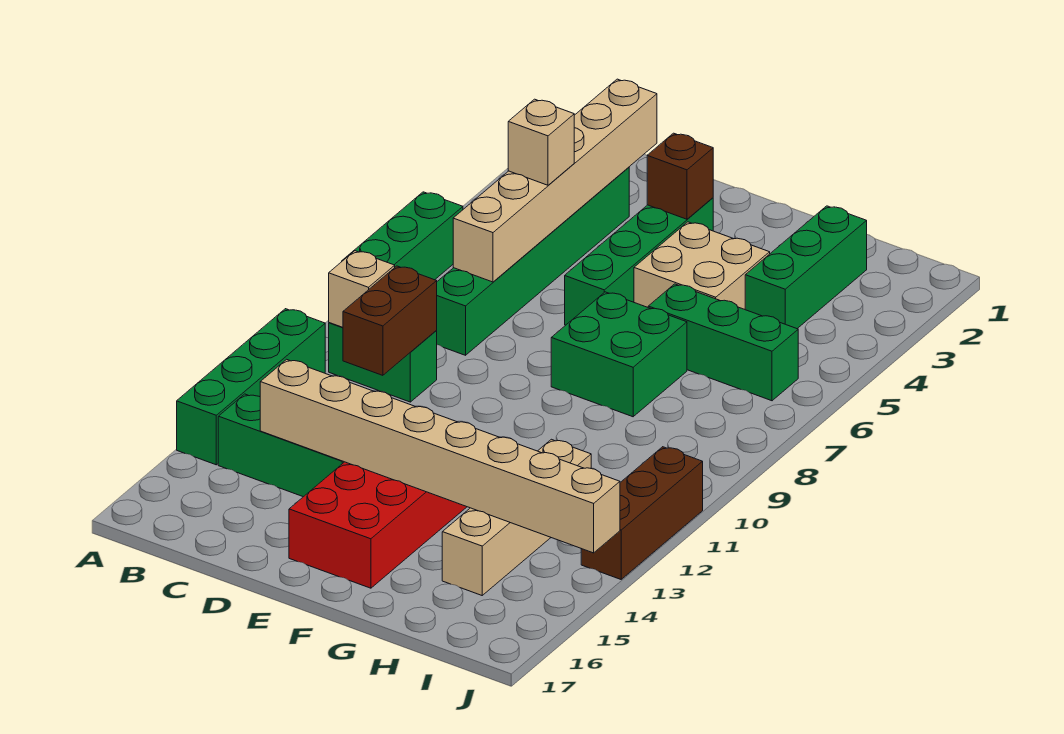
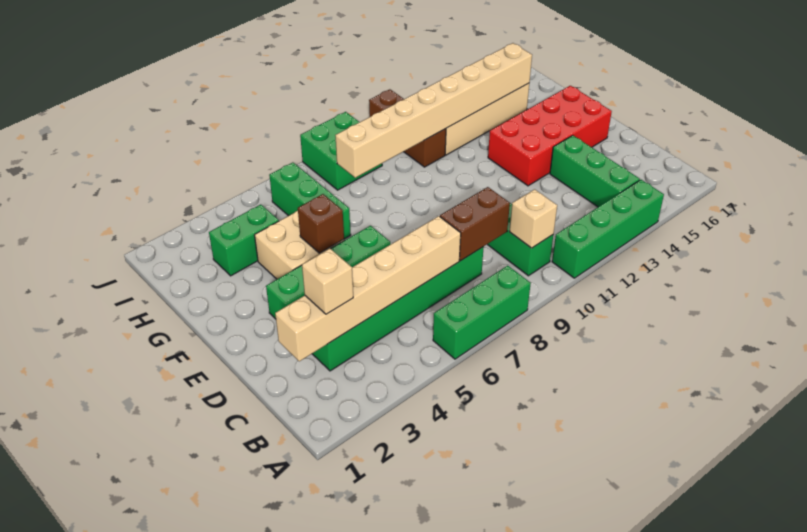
tan brick C5 level 3 -> tan brick C3 level 3
brown brick C10:C11 level 2 -> brown brick C8:C9 level 2
tan brick C14:J14 level 2 -> tan brick H8:H15 level 2
brown brick E3 level 2 -> brown brick F5 level 2
green brick F7:G8 level 1 -> green brick I8:J9 level 1
green brick H2:H4 level 1 -> green brick H3:H4 level 1
brown brick J11:J13 level 1 -> brown brick H11:J11 level 1

